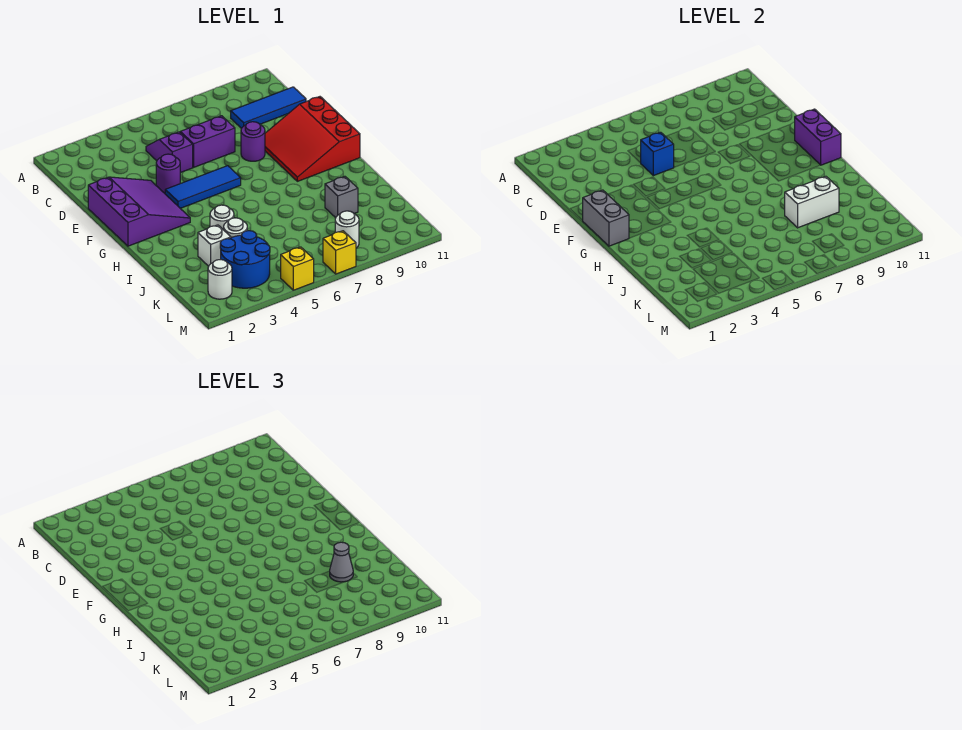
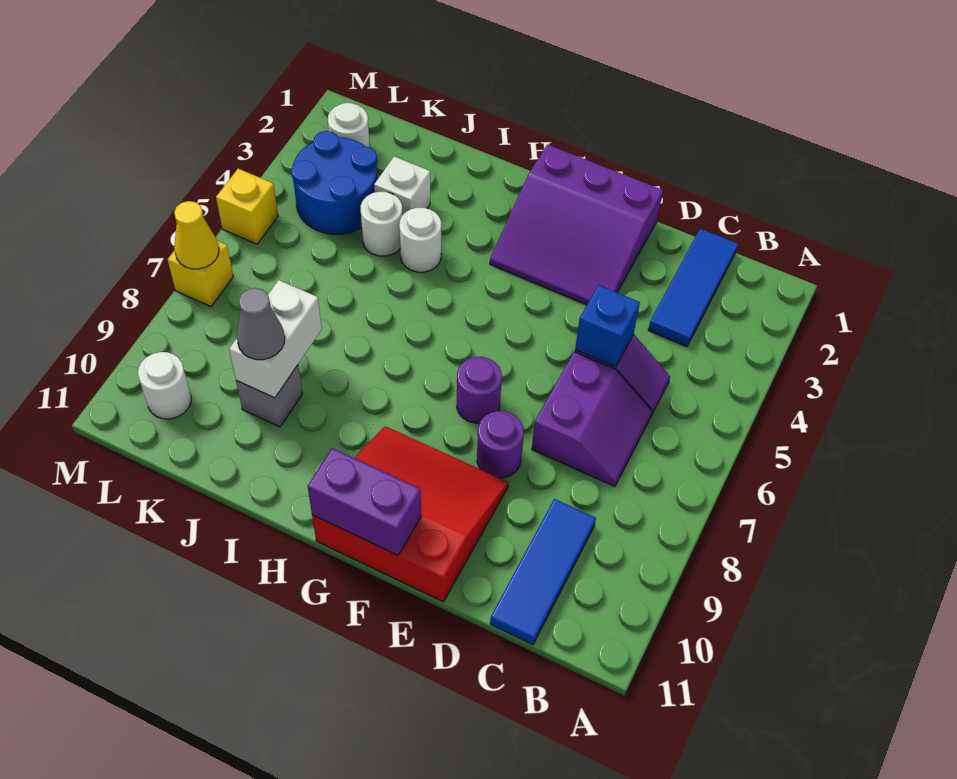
purple round brick E4 level 1 -> purple round brick F7 level 1
grey brick F1:G1 level 2 -> none
blue tile F4:F6 level 1 -> blue tile C1:C3 level 1
white round brick L8 level 1 -> white round brick L10 level 1
none -> yellow cone M7 level 2

